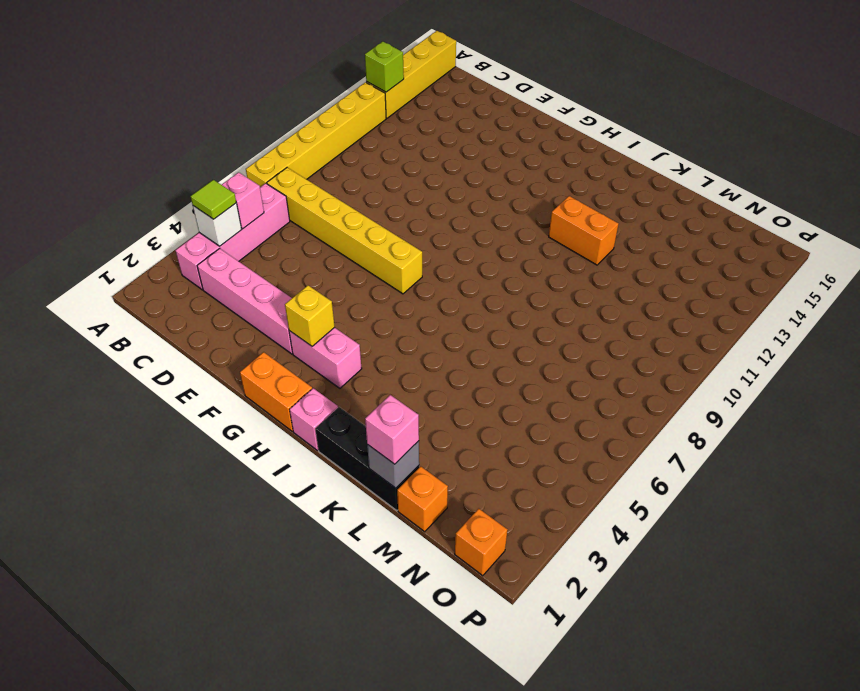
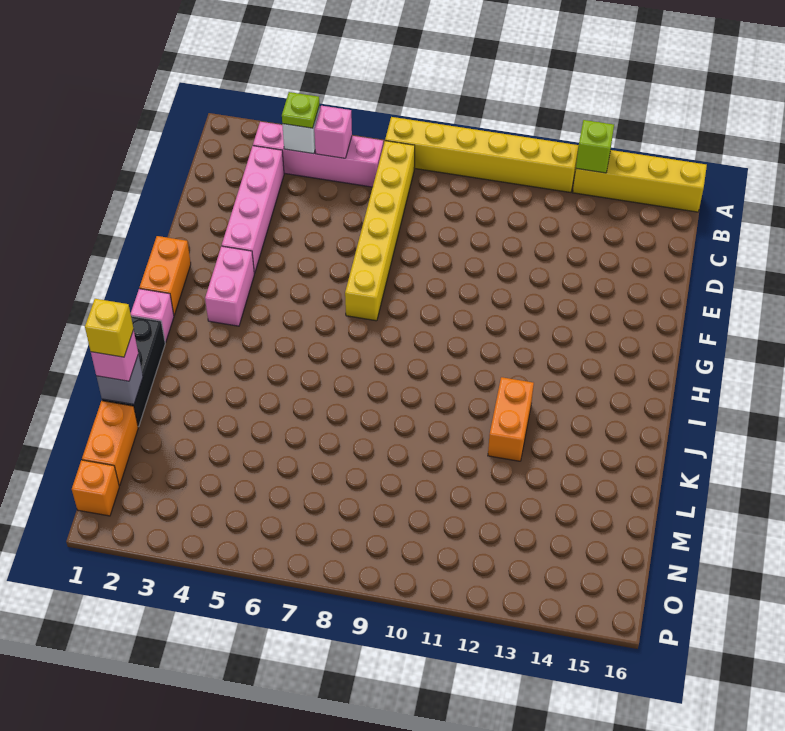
lime tile B4 level 3 -> lime plate B4 level 3
yellow brick G3 level 2 -> yellow brick L1 level 4
orange brick M1 level 1 -> orange brick M1:N1 level 1

